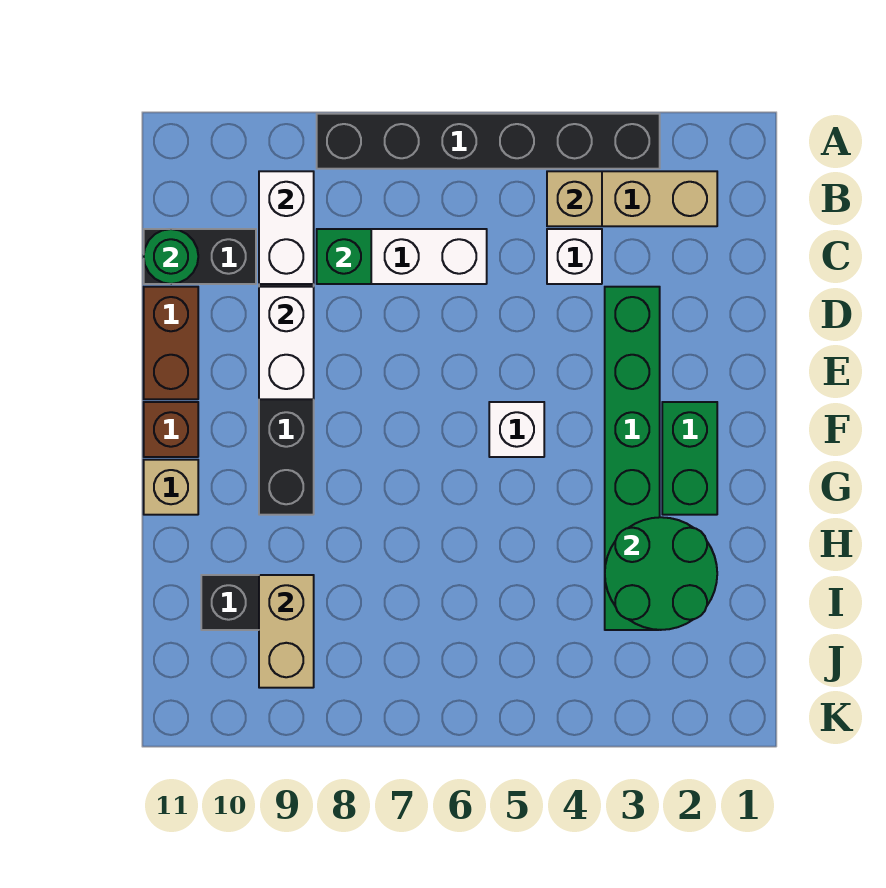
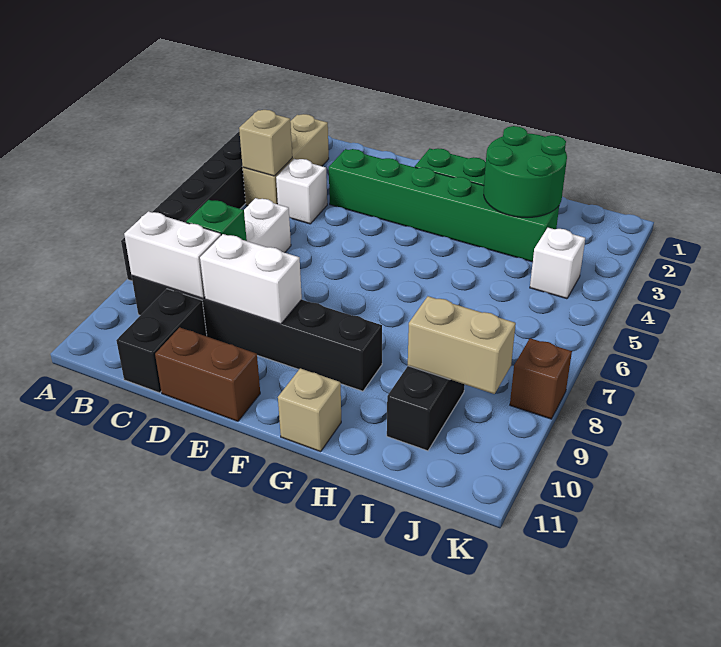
green round brick C11 level 2 -> none
white brick F5 level 1 -> white brick J4 level 1
brown brick F11 level 1 -> brown brick K8 level 1

